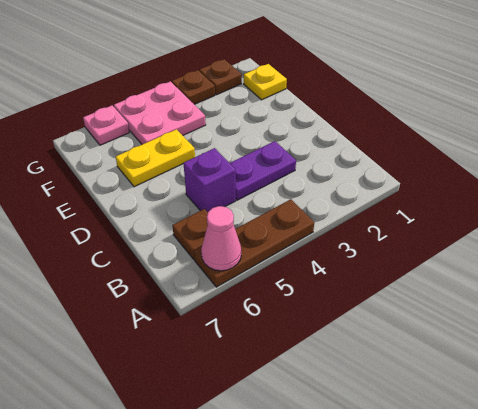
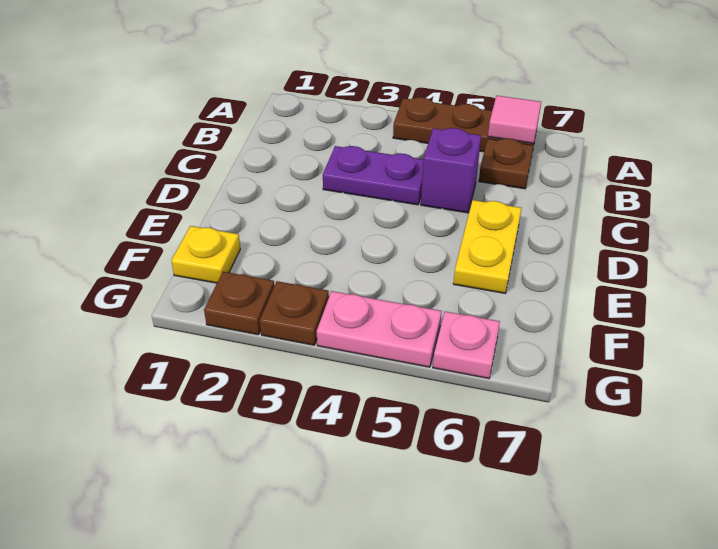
pink cone A6 level 2 -> pink tile A6 level 2
yellow plate E5:E6 level 1 -> yellow plate D6:E6 level 1
pink plate F4:G5 level 1 -> pink plate G4:G5 level 1

